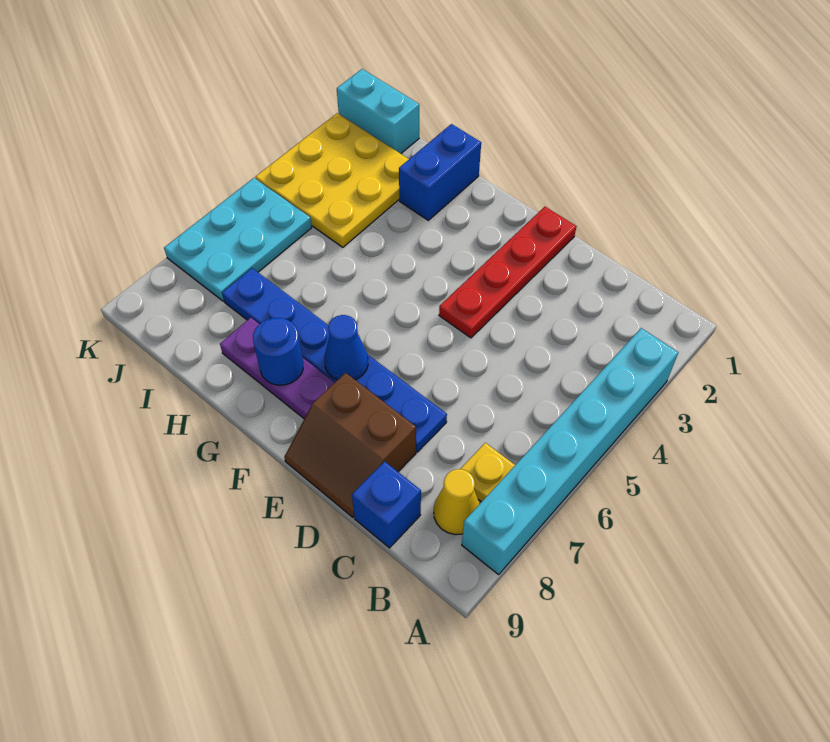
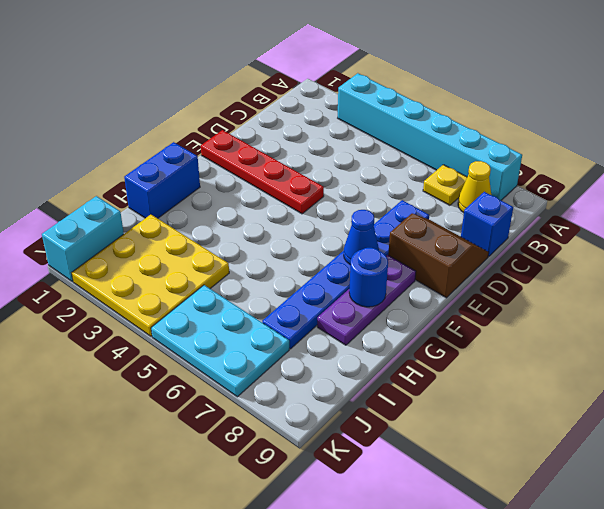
brown slope D8:E9 level 1 top 8 -> brown slope D8:E9 level 1 top E
blue brick H1:H2 level 1 -> blue brick G1:H1 level 1

